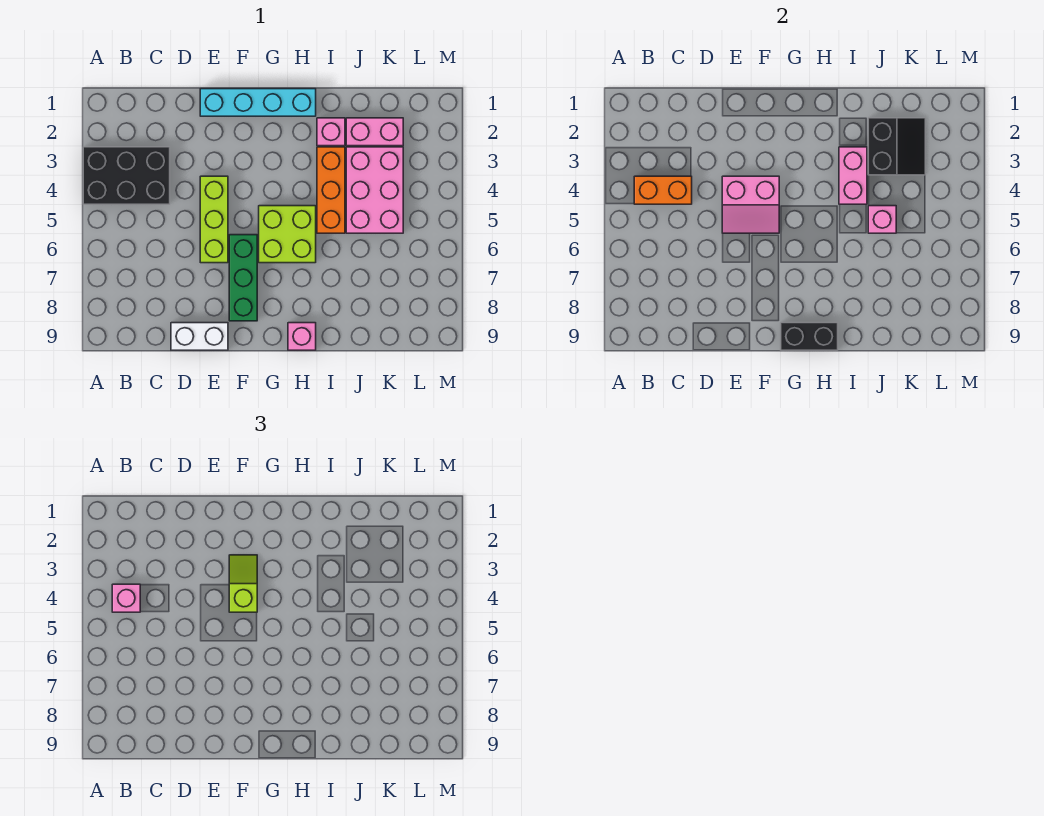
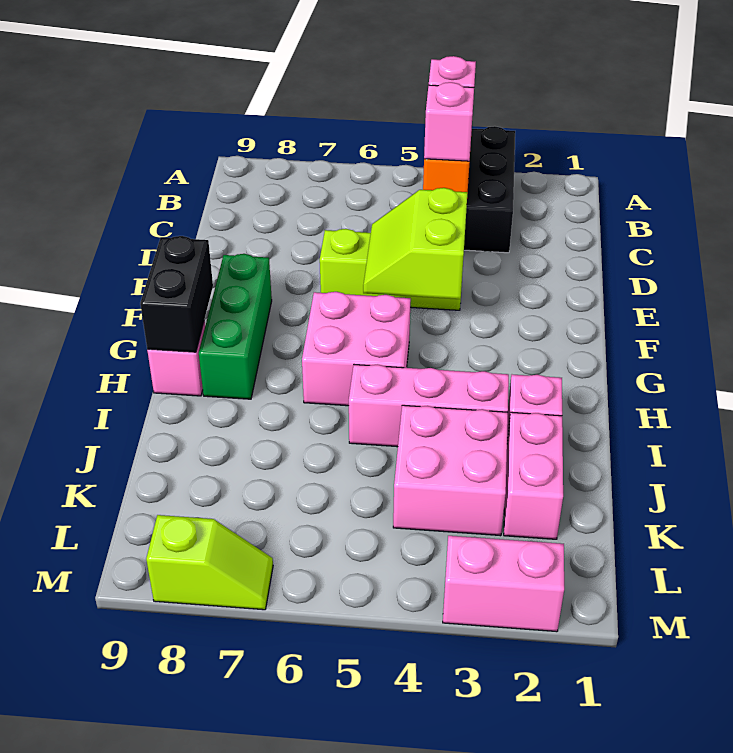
white brick D9:E9 level 1 -> none
cyan brick E1:H1 level 1 -> none
pink slope E4:F5 level 2 top 4 -> lime slope E4:F5 level 2 top 4
lime slope F3:F4 level 3 top 4 -> lime slope M7:M8 level 1 top 8
green brick F6:F8 level 1 -> green brick F8:H8 level 1
lime brick G5:H6 level 1 -> pink brick G5:H6 level 1
orange brick I3:I5 level 1 -> pink brick I3:I5 level 1
pink brick I3:I4 level 2 -> pink brick M2:M3 level 1
black slope J2:K3 level 2 top J -> none
pink brick J3:K5 level 1 -> pink brick J3:K4 level 1
pink brick J5 level 2 -> pink brick C4 level 3

